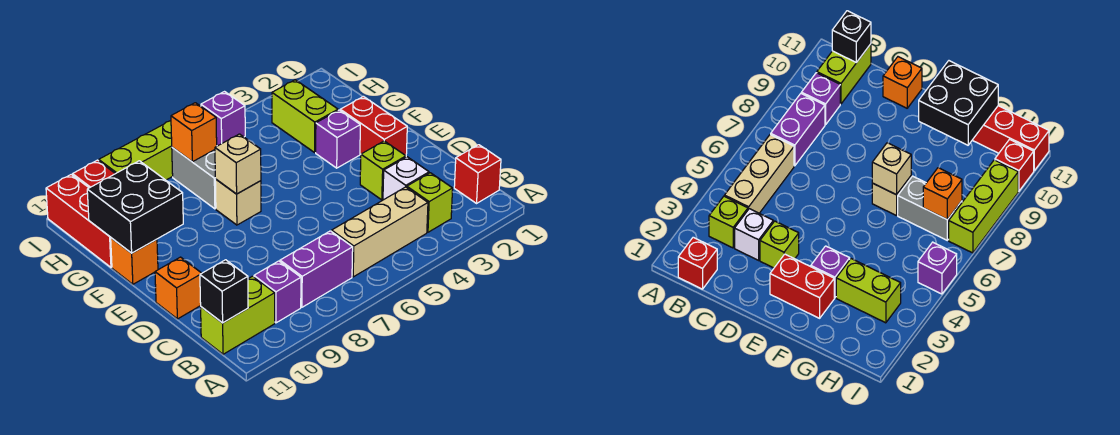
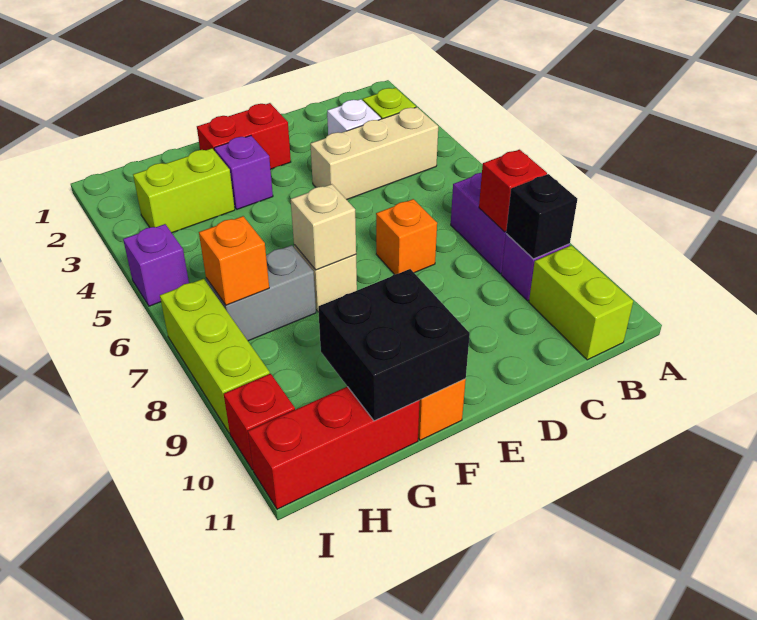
red brick B1 level 1 -> red brick B8 level 2
tan brick B4:B6 level 1 -> tan brick B4:D4 level 1
black brick B11 level 2 -> black brick B9 level 2
lime brick D3 level 1 -> none
orange brick D11 level 1 -> orange brick D7 level 1

